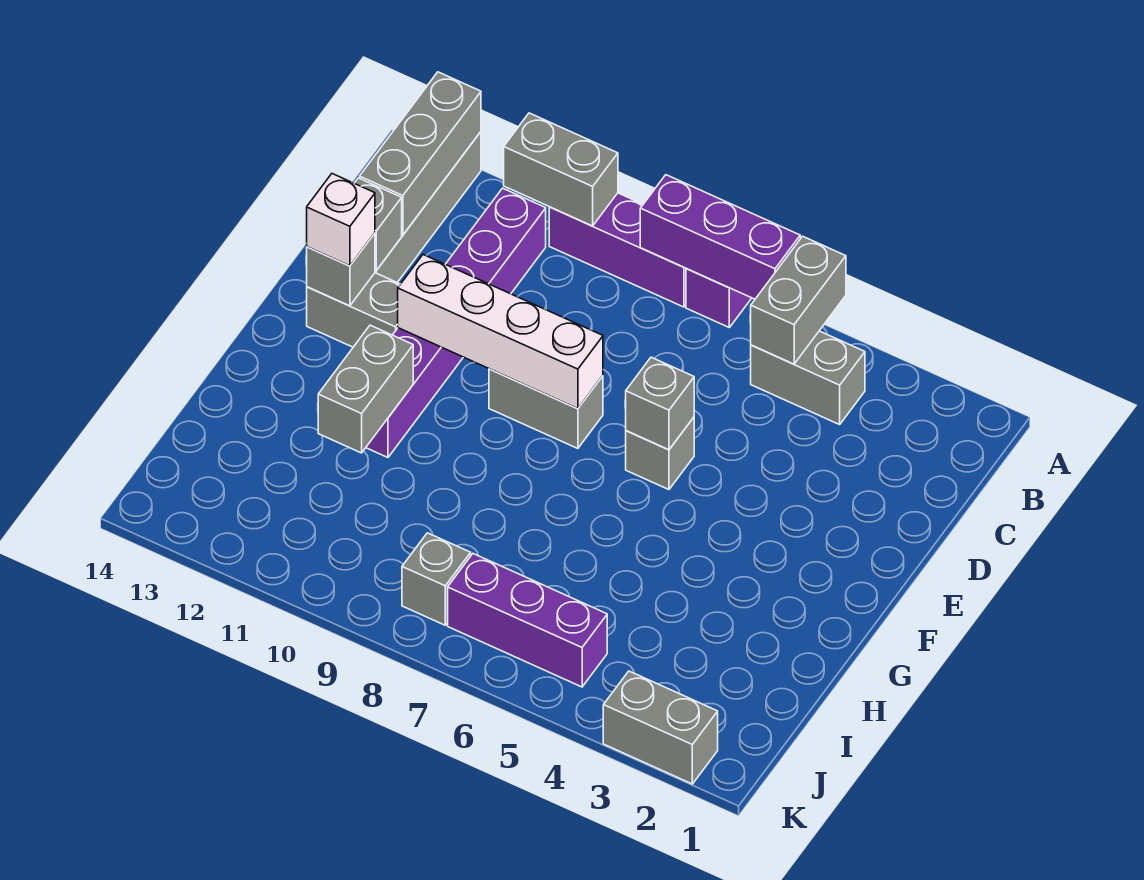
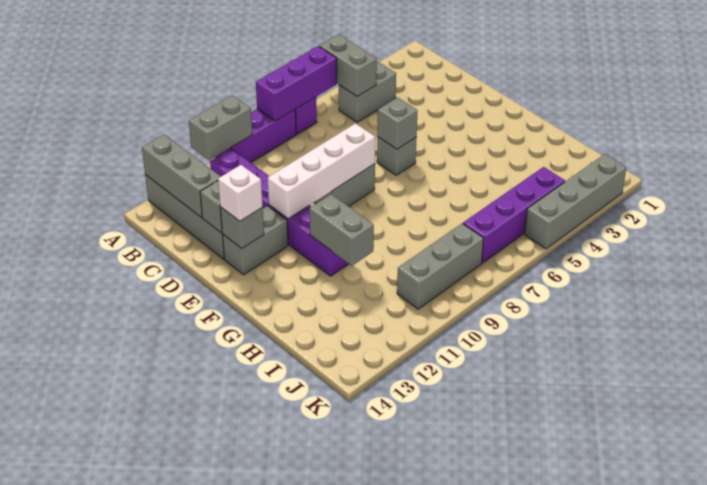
purple brick J5:J7 level 1 -> purple brick J4:J7 level 1
grey brick J8 level 1 -> grey brick J8:J10 level 1
grey brick K2:K3 level 1 -> grey brick K2:K5 level 1

